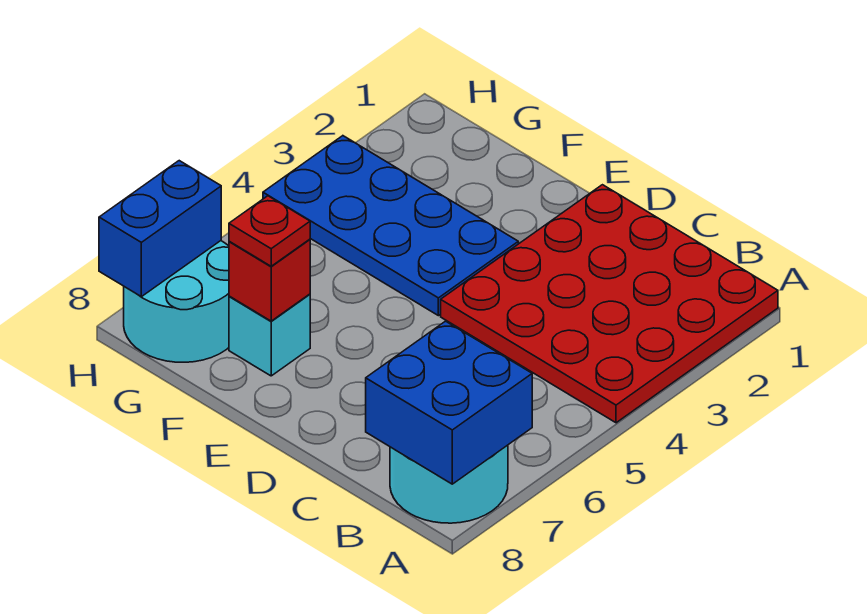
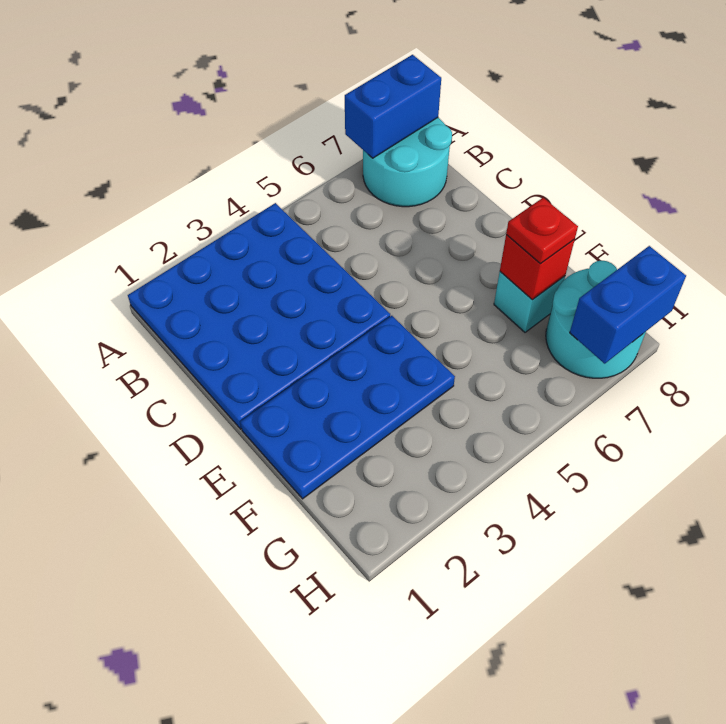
red plate A1:D4 level 1 -> blue plate A1:D4 level 1
blue brick A7:B8 level 2 -> blue brick A7:A8 level 2
blue plate E3:H4 level 1 -> blue plate E1:F4 level 1

